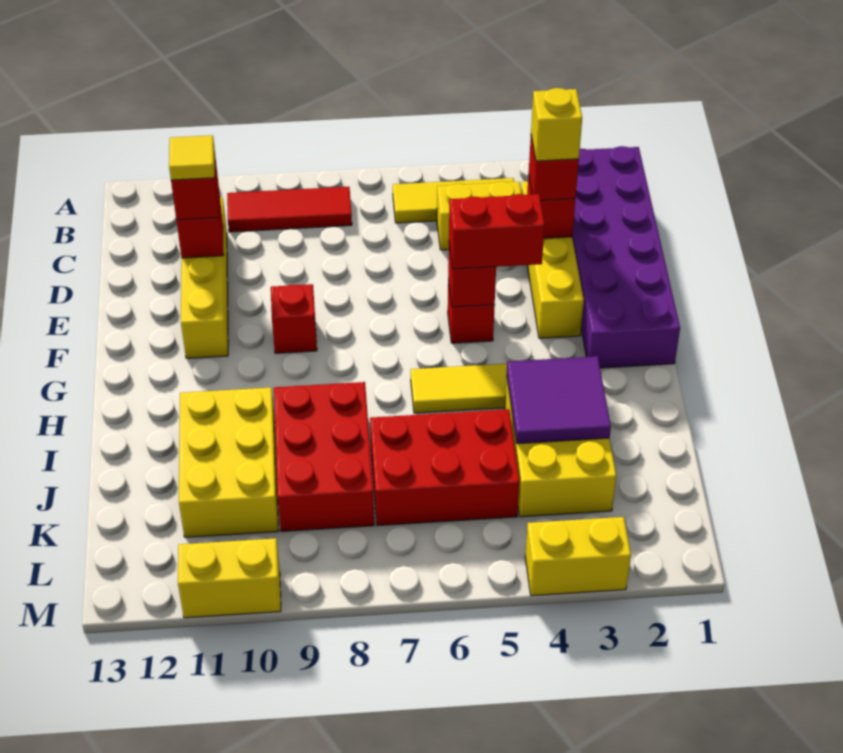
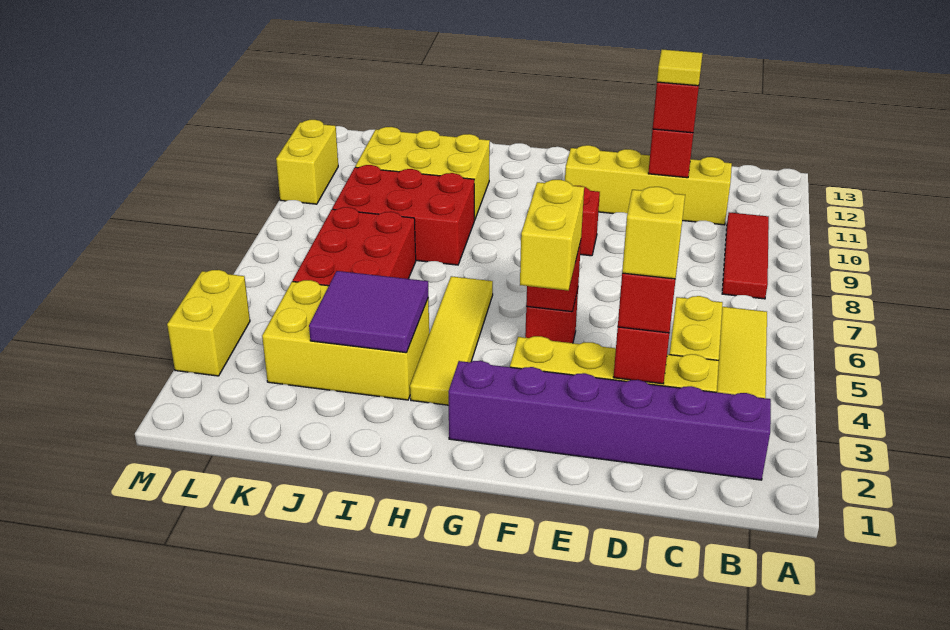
purple brick B1:G2 level 1 -> purple brick B2:G2 level 1
red brick F4:F5 level 3 -> yellow brick F4:F5 level 3

